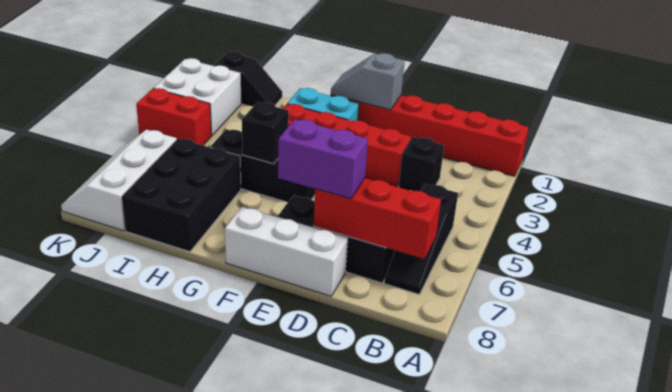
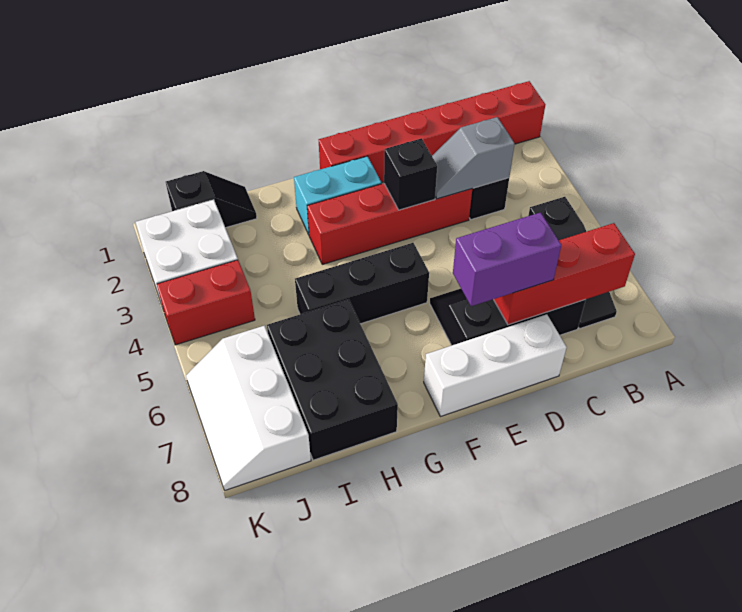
grey slope E1:F1 level 2 top E -> grey slope C3:D3 level 2 top C
black brick G5 level 2 -> black brick E3 level 2

